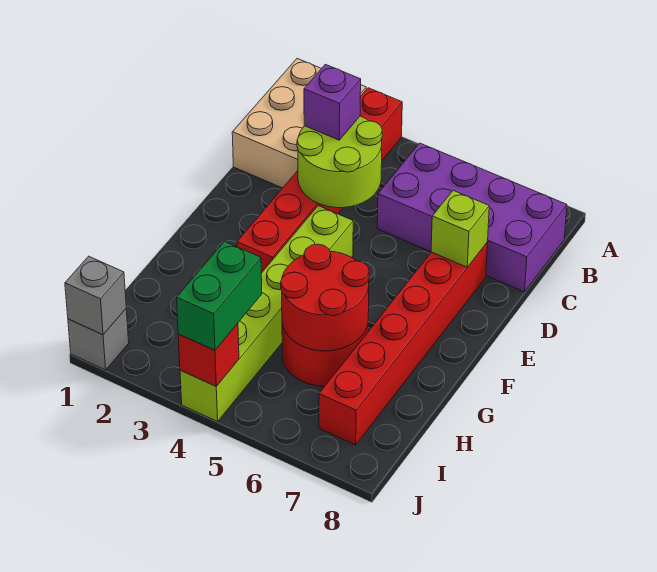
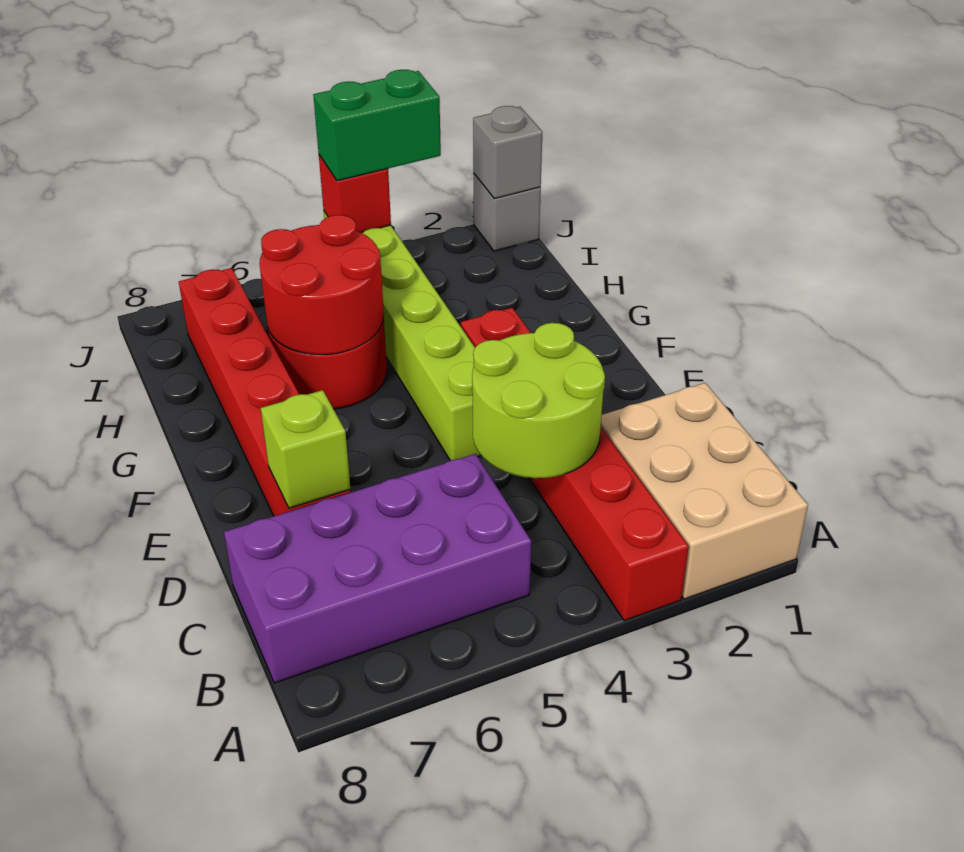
purple brick C3 level 3 -> none
green brick I4:J4 level 3 -> green brick J3:J4 level 3

